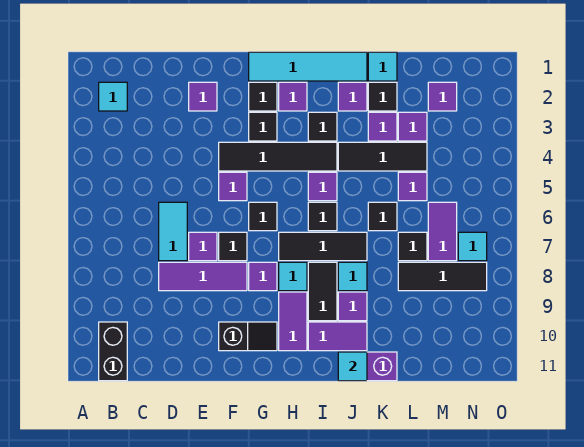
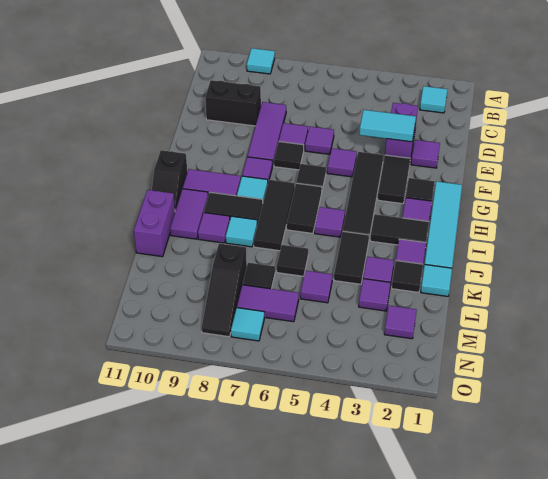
black brick B10:B11 level 1 -> black brick D9:D10 level 1
none -> purple brick D3:E3 level 1
cyan tile D6:D7 level 1 -> cyan tile E3:E4 level 2
none -> purple tile E6 level 1
black slope F10:G10 level 1 top F -> black slope H11:I11 level 1 top H
black tile G3 level 1 -> black tile F3:G3 level 1
black tile I3 level 1 -> black tile I2:I3 level 1
black tile I6 level 1 -> black tile H6:I6 level 1
black tile J4:L4 level 1 -> black tile J4:K4 level 1
cyan tile J11 level 2 -> cyan tile A9 level 1
black tile L8:N8 level 1 -> black slope L8:N8 level 1 top L

